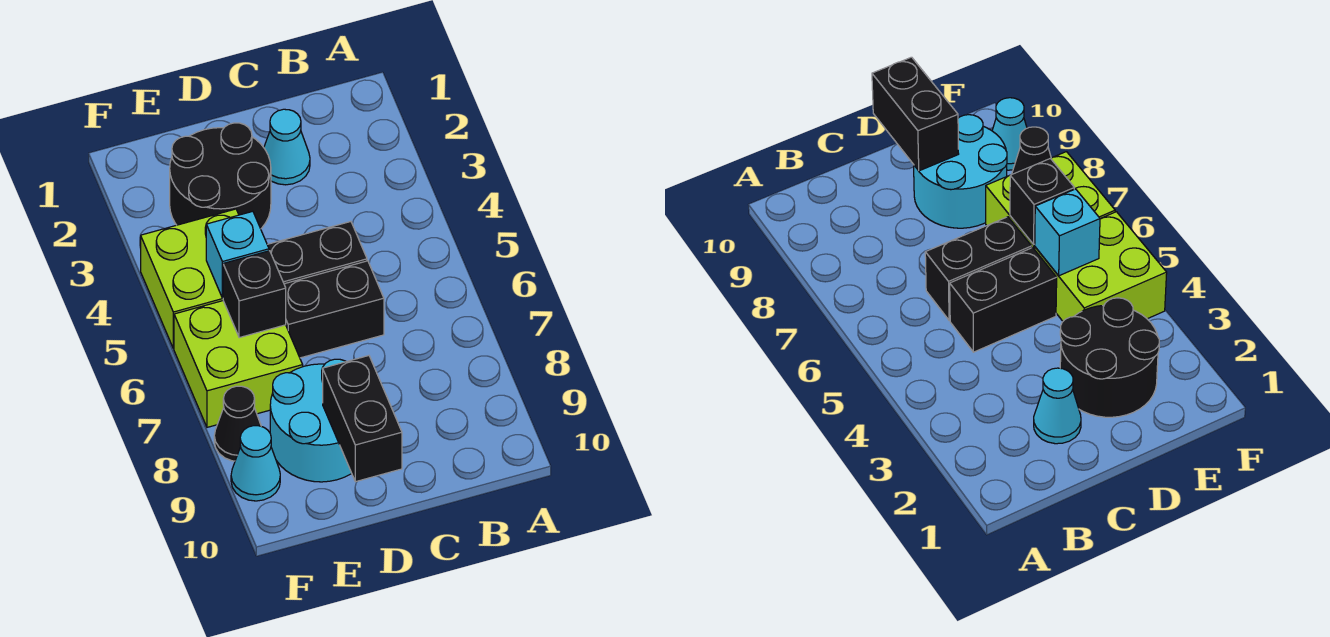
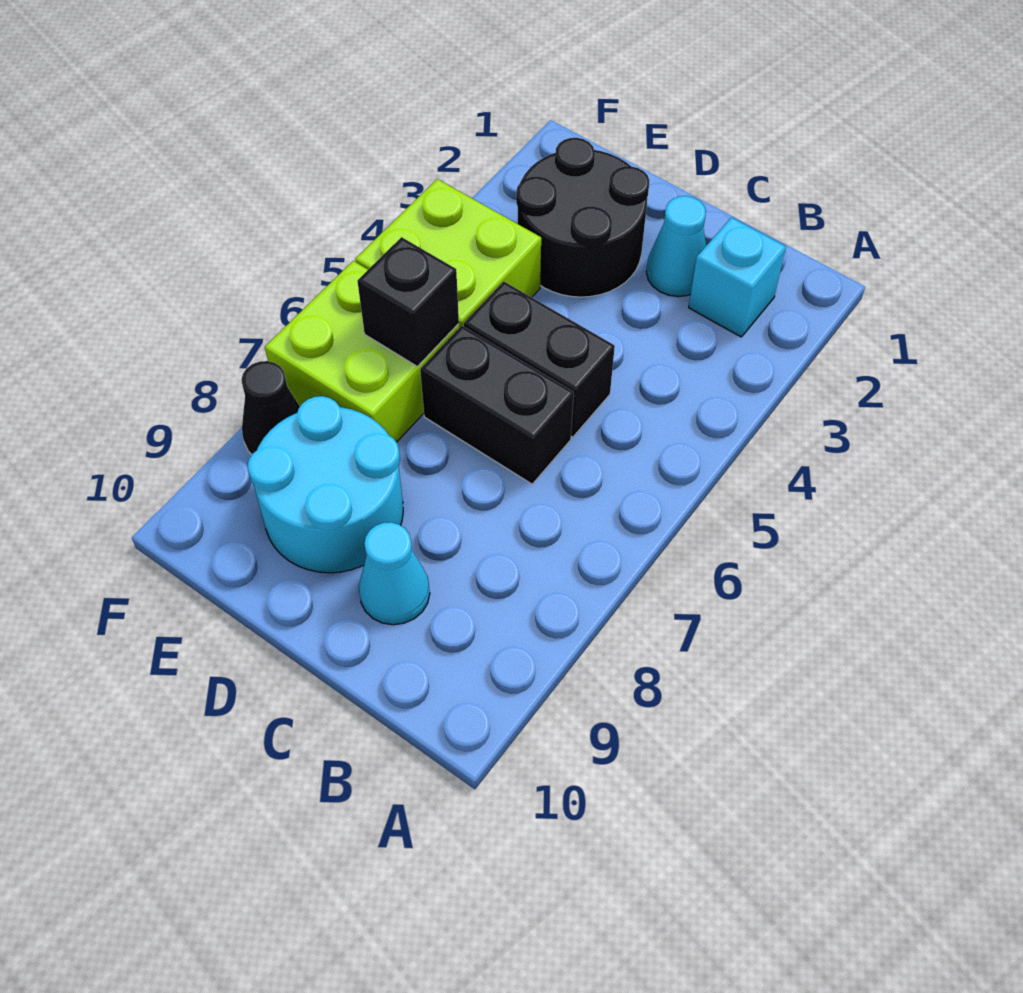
black brick D9:D10 level 2 -> none
cyan brick E5 level 2 -> cyan brick B2 level 1
cyan cone F9 level 1 -> cyan cone C9 level 1

